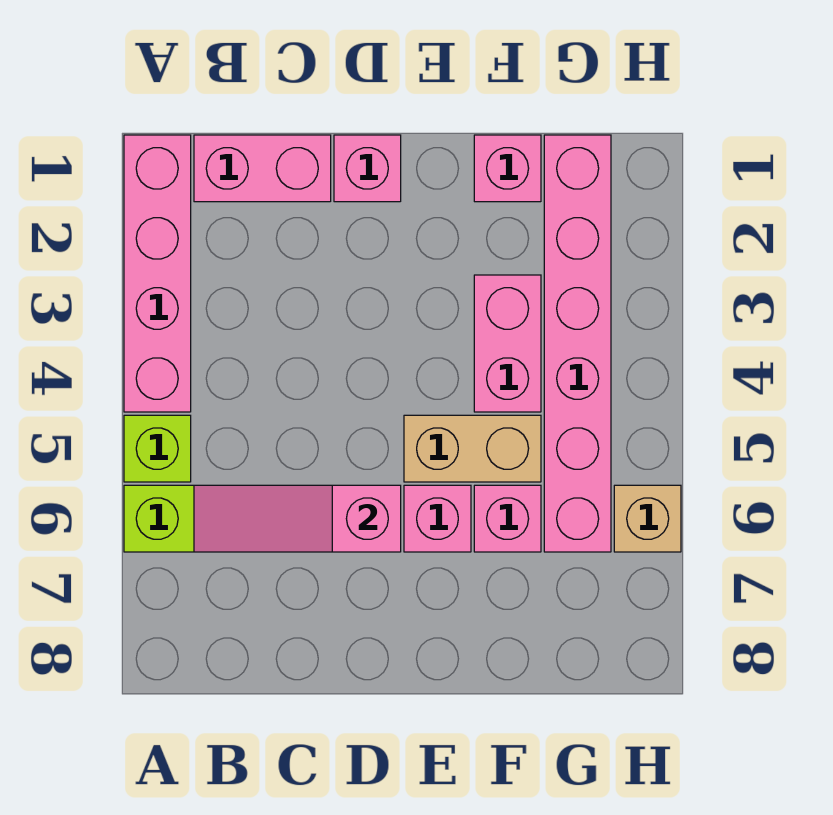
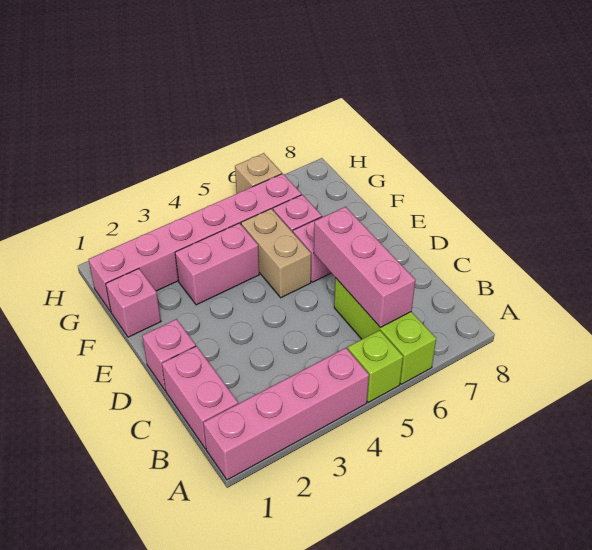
pink slope B6:D6 level 2 top D -> pink brick B6:D6 level 2

